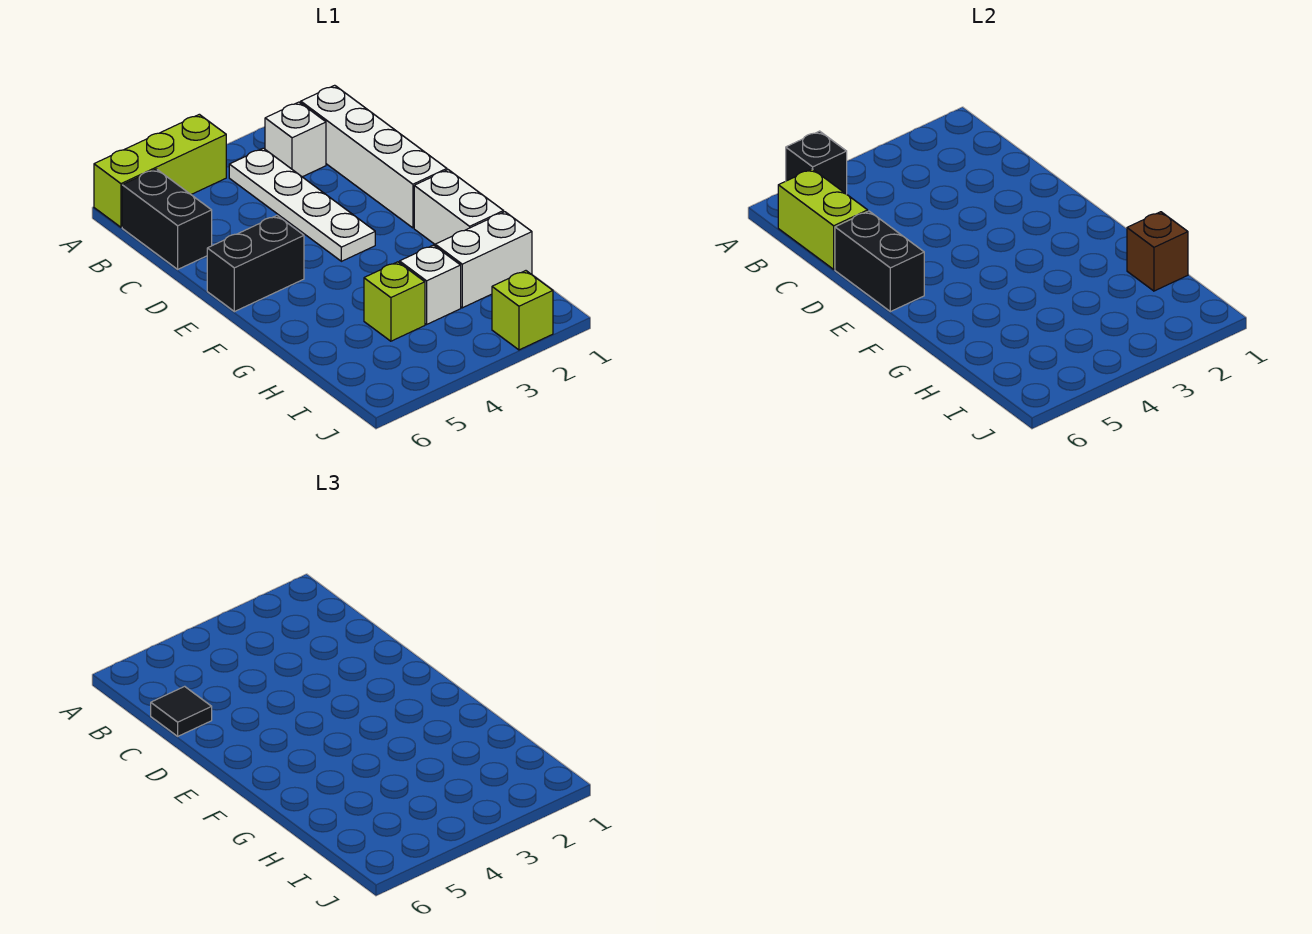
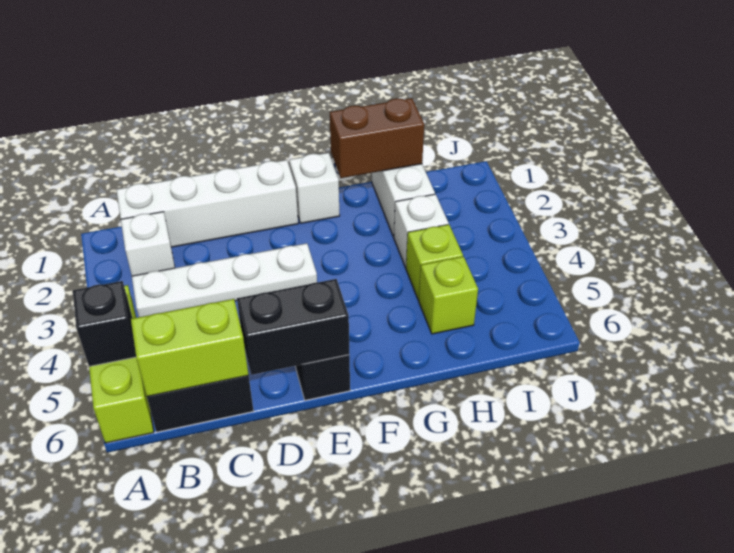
black tile C6 level 3 -> none
white brick F1:G1 level 1 -> white brick F1 level 1
brown brick H1 level 2 -> brown brick G1:H1 level 2
lime brick J2 level 1 -> lime brick H5 level 1

